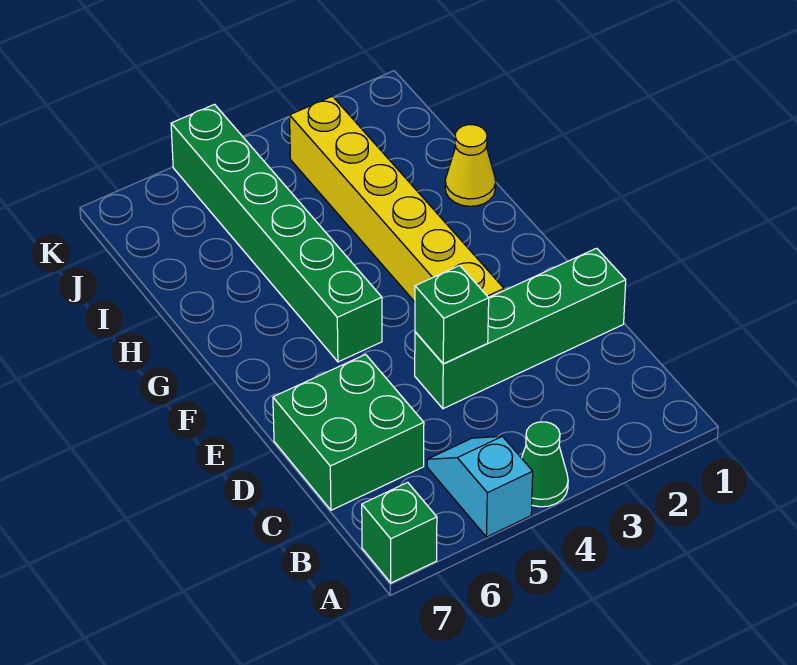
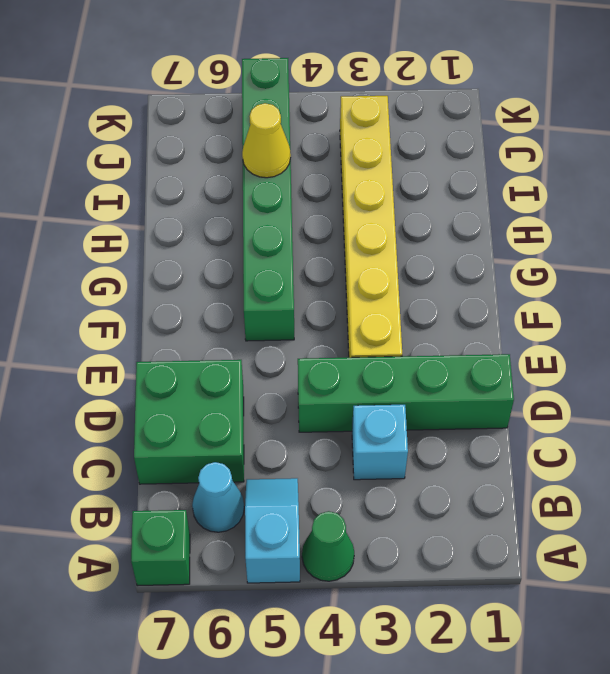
none -> cyan cone B6 level 1
none -> cyan brick C3 level 1
green brick D4 level 2 -> none
yellow cone H1 level 1 -> yellow cone I5 level 2

